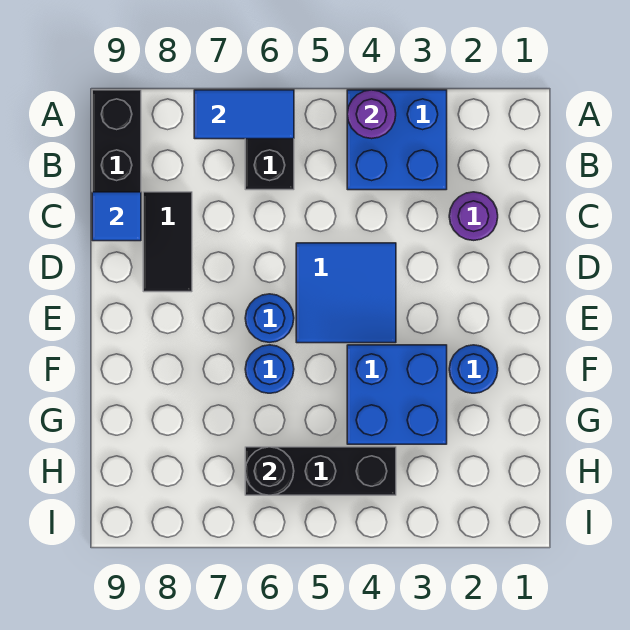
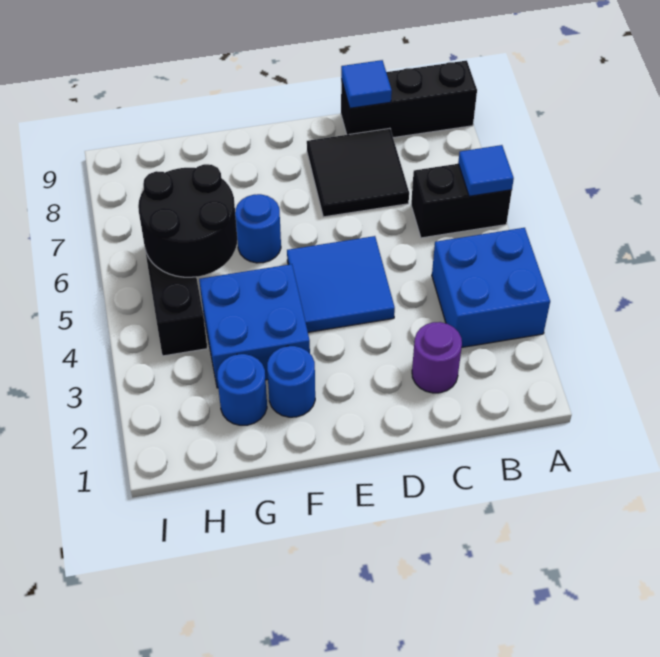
purple round brick A4 level 2 -> none
blue tile A6:A7 level 2 -> blue tile A6 level 2
black tile C8:D8 level 1 -> black tile C7:D8 level 1
blue round brick E6 level 1 -> blue round brick G2 level 1
black round brick H6 level 2 -> black round brick G5:H6 level 2

